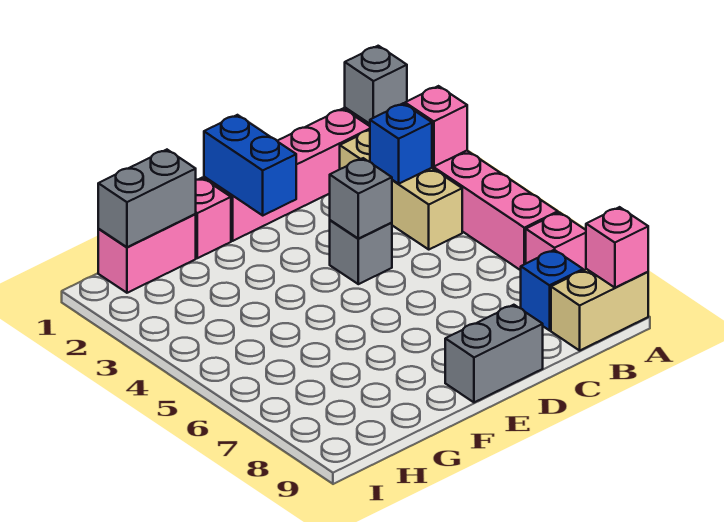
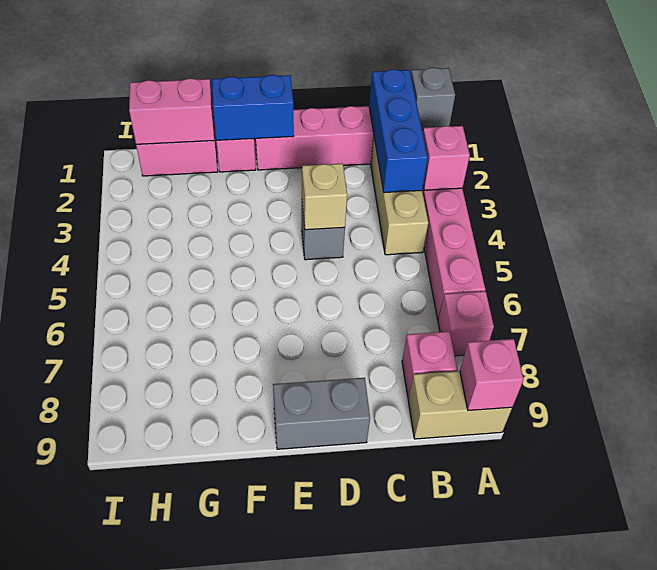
blue brick B3 level 2 -> blue brick B1:B3 level 2
blue brick B8 level 1 -> pink brick B8 level 1
grey brick D4 level 2 -> tan brick D4 level 2
blue brick E1:E2 level 2 -> blue brick E1:F1 level 2
grey brick G1:H1 level 2 -> pink brick G1:H1 level 2

